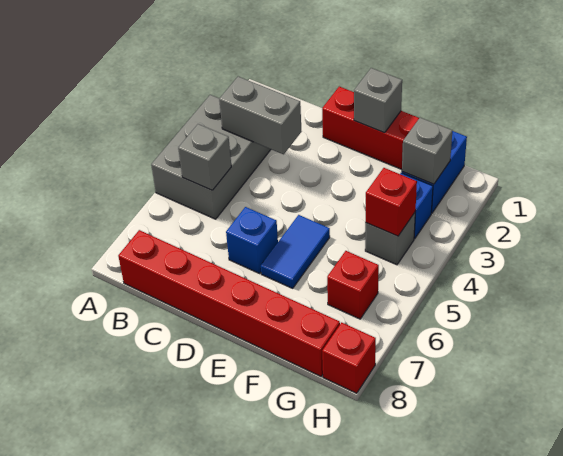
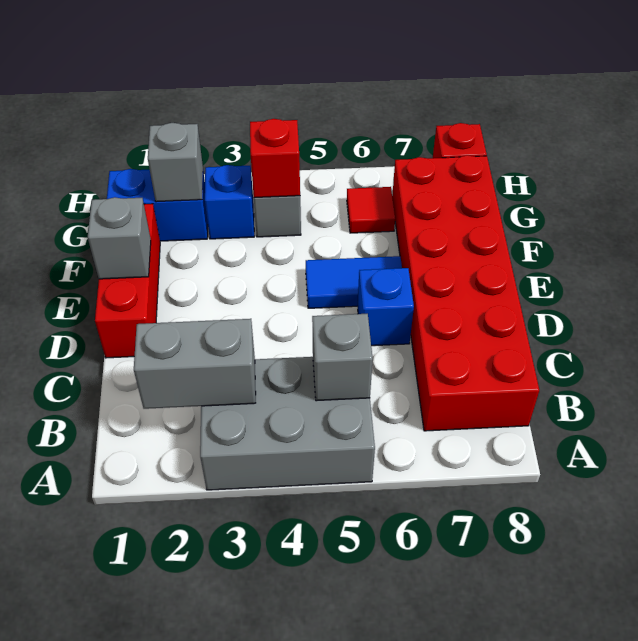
grey brick B3:C3 level 2 -> grey brick B2:B3 level 2
red brick B8:G8 level 1 -> red brick B7:G8 level 1
red brick G6 level 1 -> red tile G6 level 1

